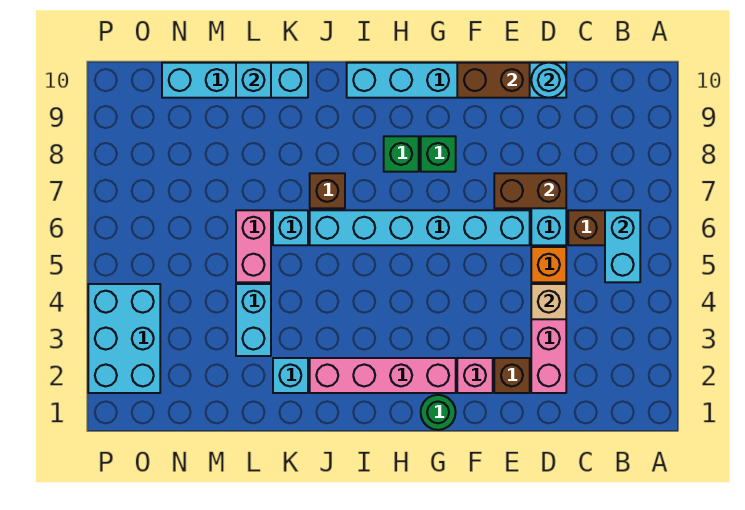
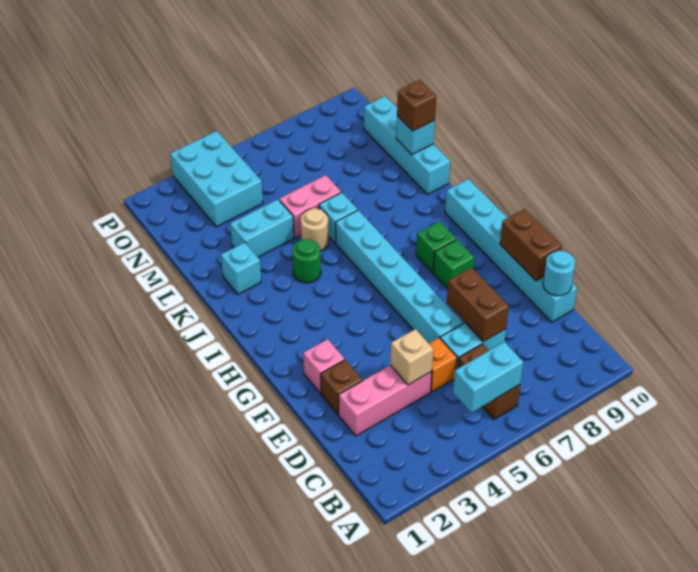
green round brick G1 level 1 -> green round brick J4 level 1
pink brick G2:J2 level 1 -> none
brown brick J7 level 1 -> brown brick L10 level 3
none -> tan round brick K5 level 1
cyan brick O2:P4 level 1 -> cyan brick N3:P4 level 1

